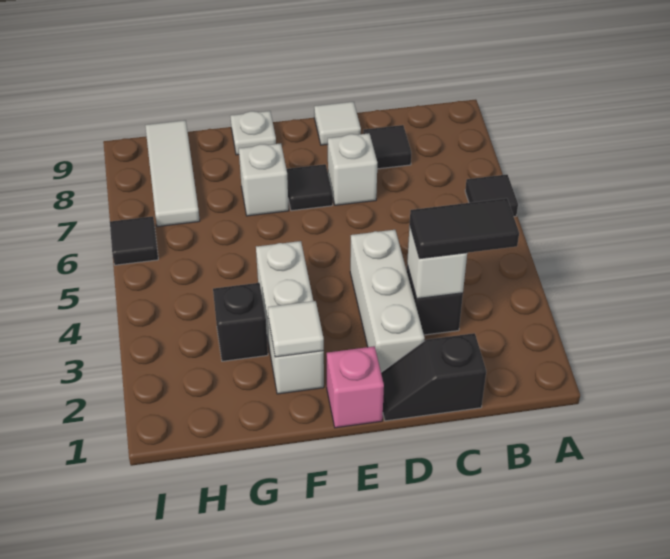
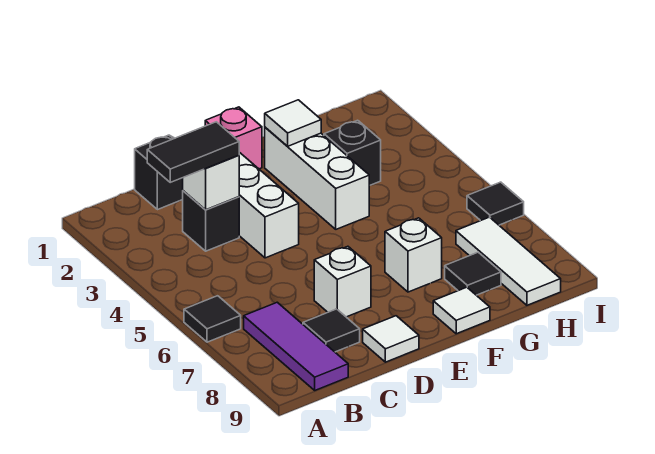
none -> purple tile B7:B9 level 1
black tile E7 level 1 -> black tile G8 level 1
white plate F9 level 1 -> white tile F9 level 1

